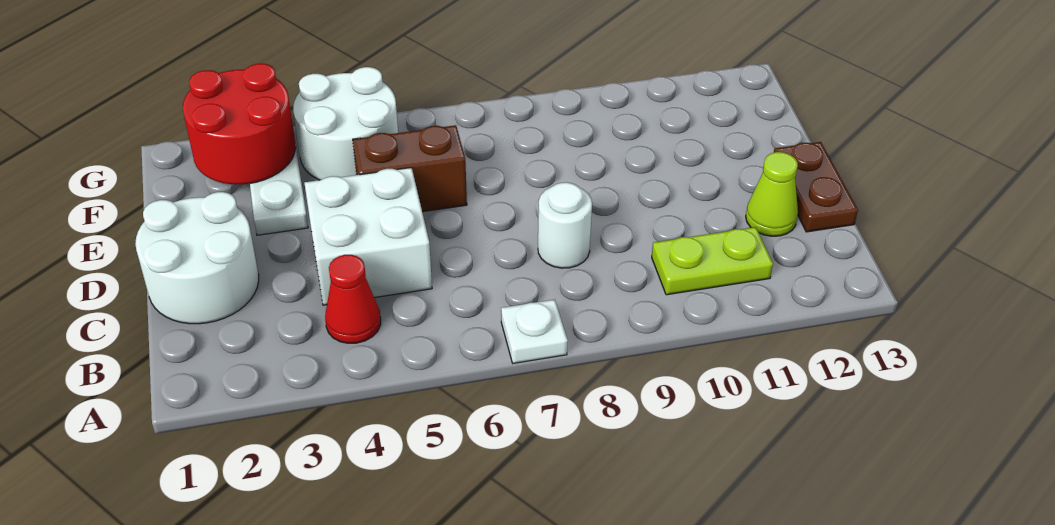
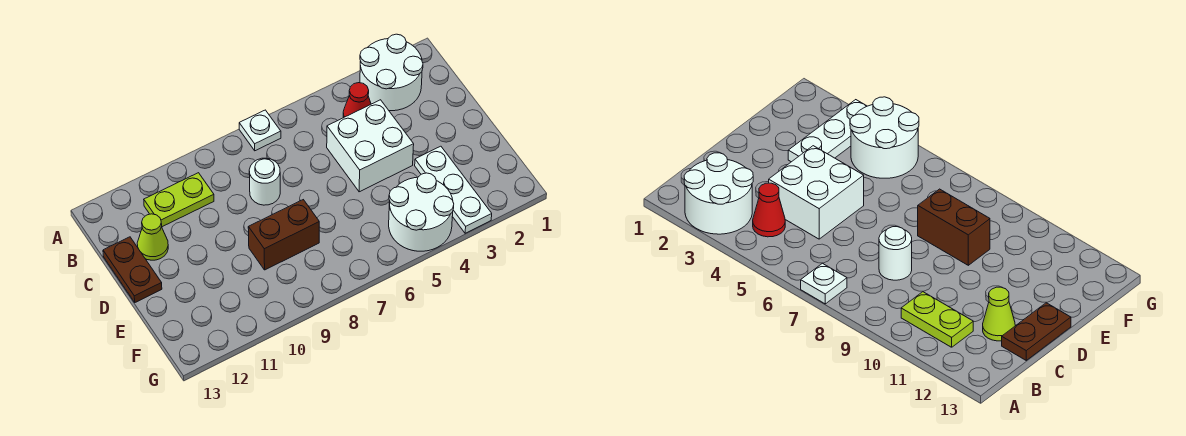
white round brick C1:D2 level 1 -> white round brick A2:B3 level 1
brown brick E5:E6 level 1 -> brown brick E8:E9 level 1
red round brick F2:G3 level 2 -> none

